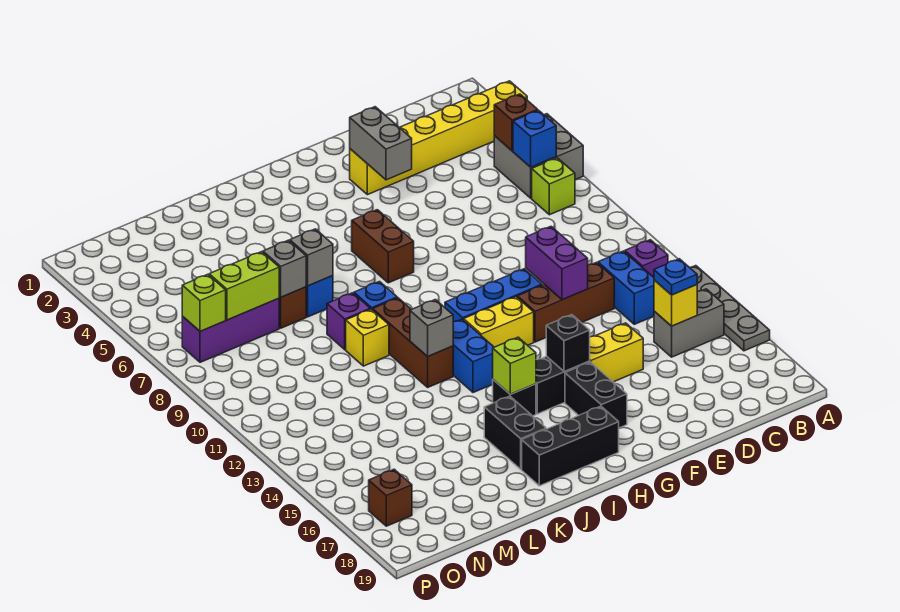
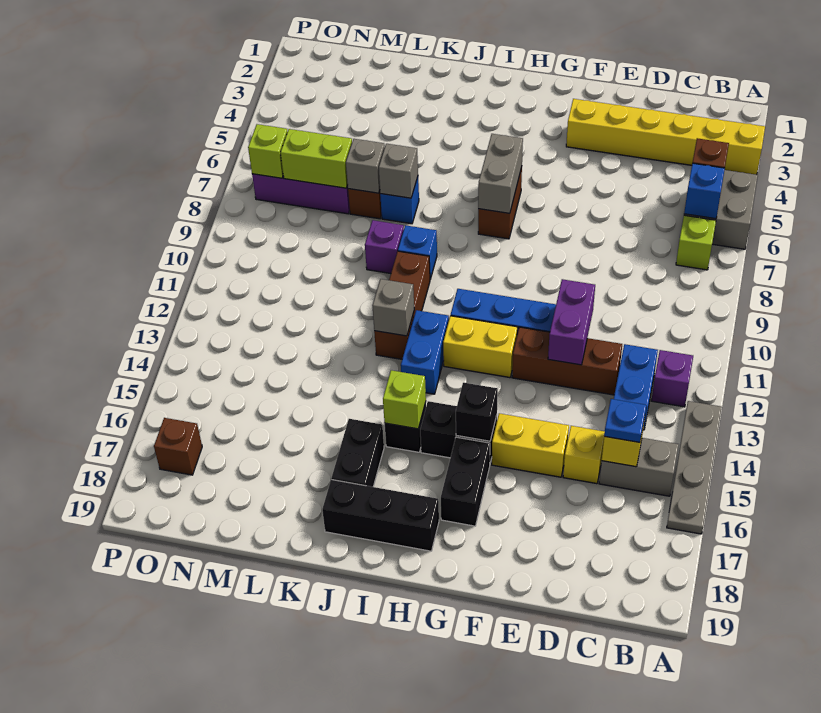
grey brick F3:F4 level 2 -> grey brick H6:H7 level 2
yellow brick K10 level 1 -> yellow brick D15 level 1

